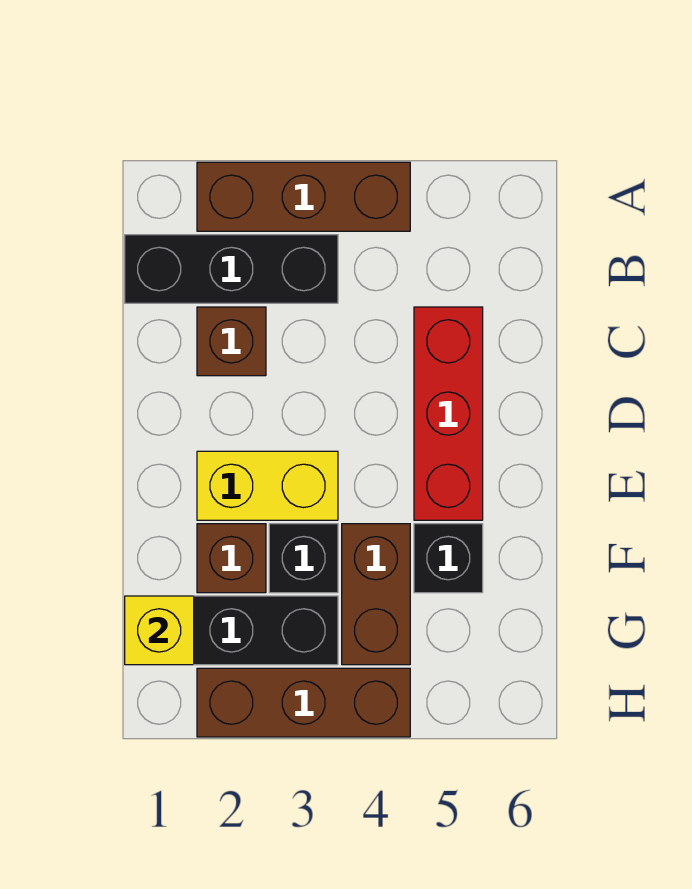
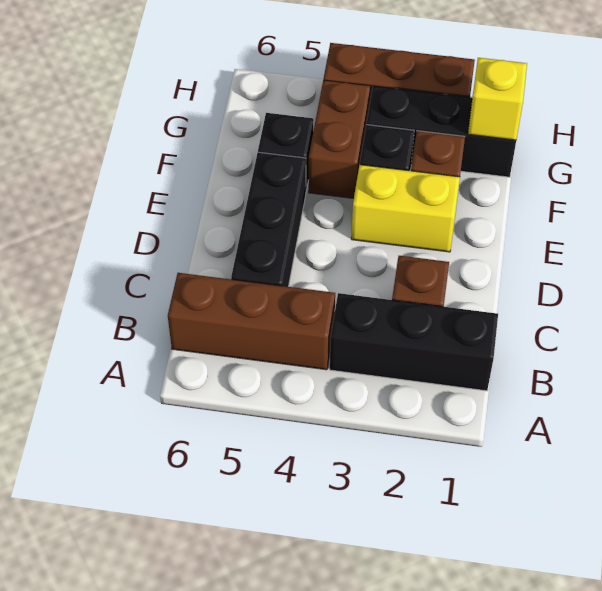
brown brick A2:A4 level 1 -> brown brick B4:B6 level 1
red brick C5:E5 level 1 -> black brick C5:E5 level 1

